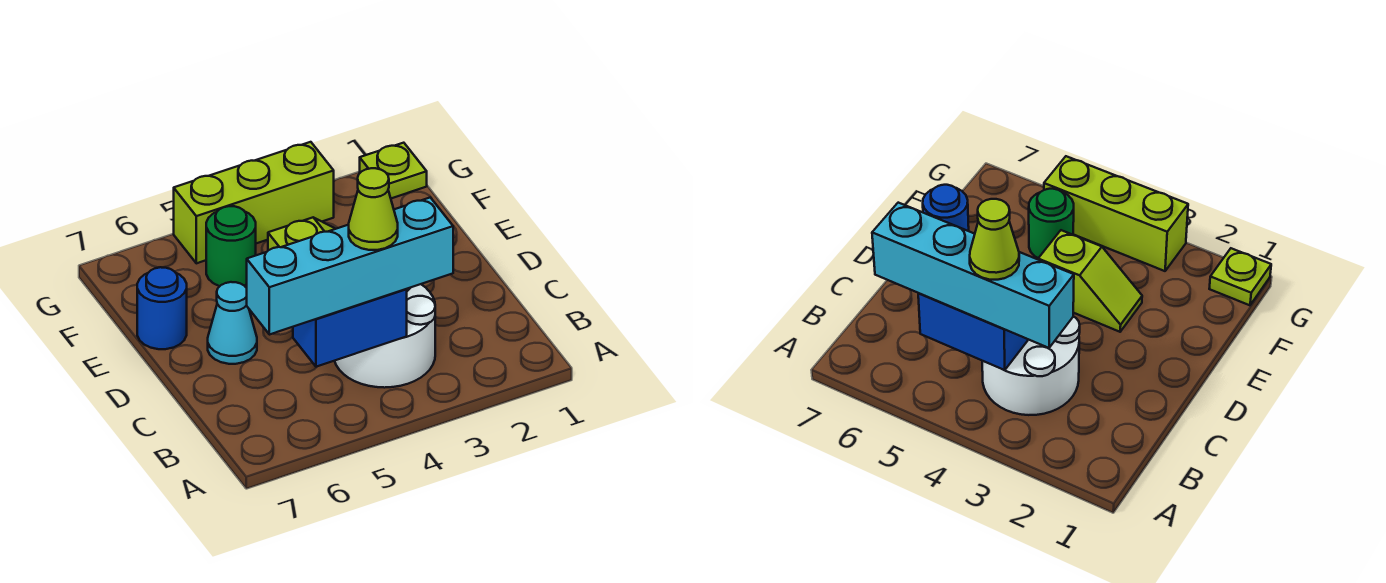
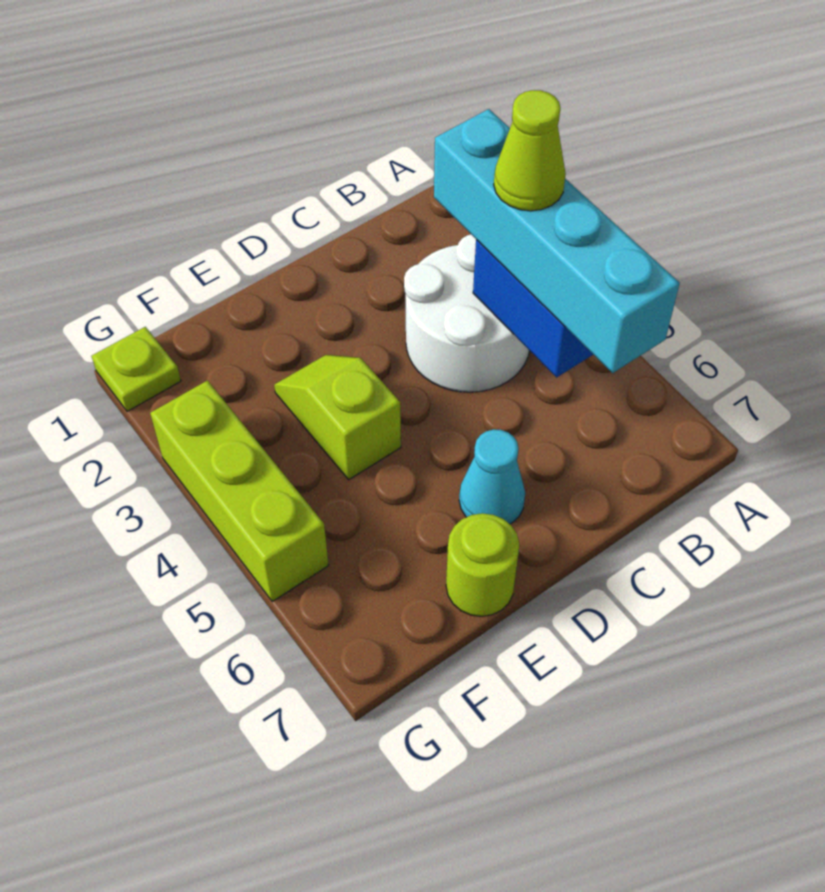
blue round brick E7 level 1 -> lime round brick E7 level 1
green round brick F5 level 1 -> none

